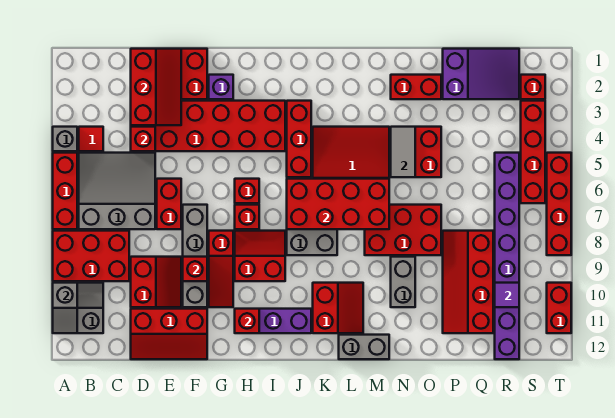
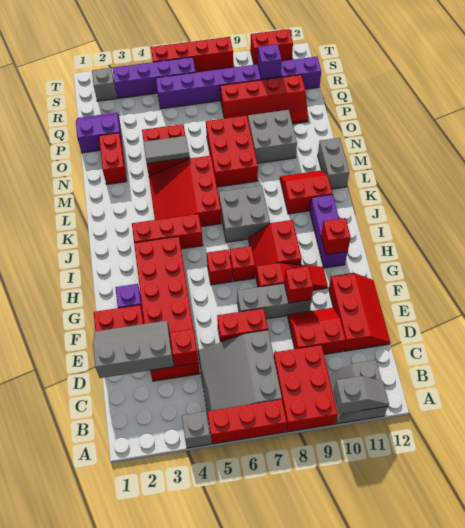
red tile B4 level 1 -> none
red slope D1:E3 level 2 top D -> grey slope D1:E3 level 2 top D
grey brick F7:F10 level 1 -> grey brick F7:F9 level 1
red brick J6:M7 level 2 -> none
grey brick N9:N10 level 1 -> grey brick N9:O10 level 1
purple slope P1:R2 level 1 top P -> purple slope P1:Q2 level 1 top P
purple tile R10 level 2 -> purple brick R10 level 2
red brick S2 level 1 -> grey brick S2 level 1
red brick S3:S6 level 1 -> purple brick S3:S6 level 1

